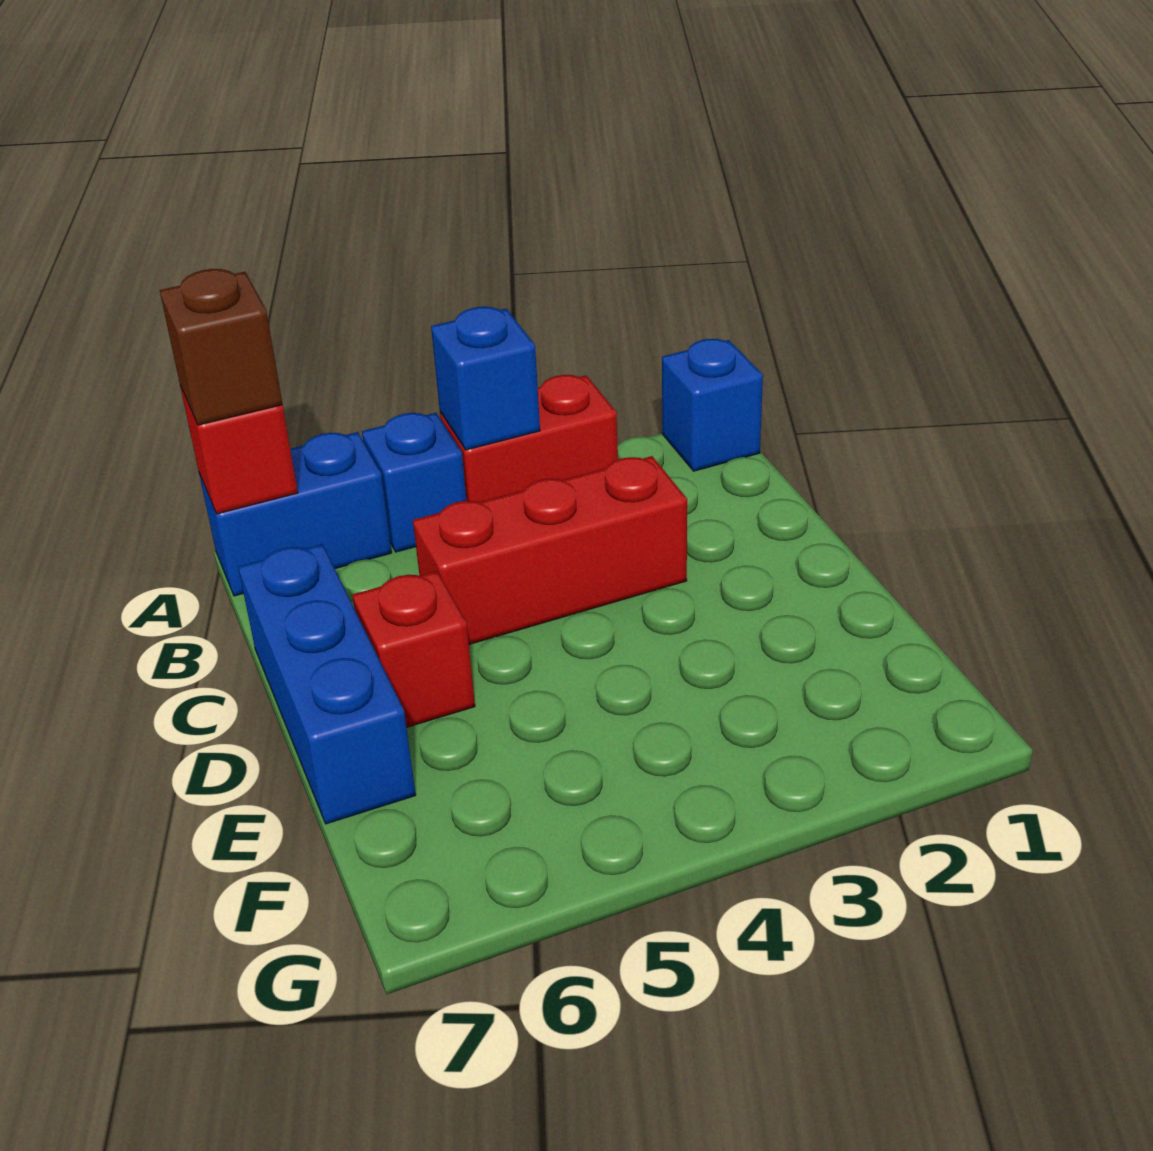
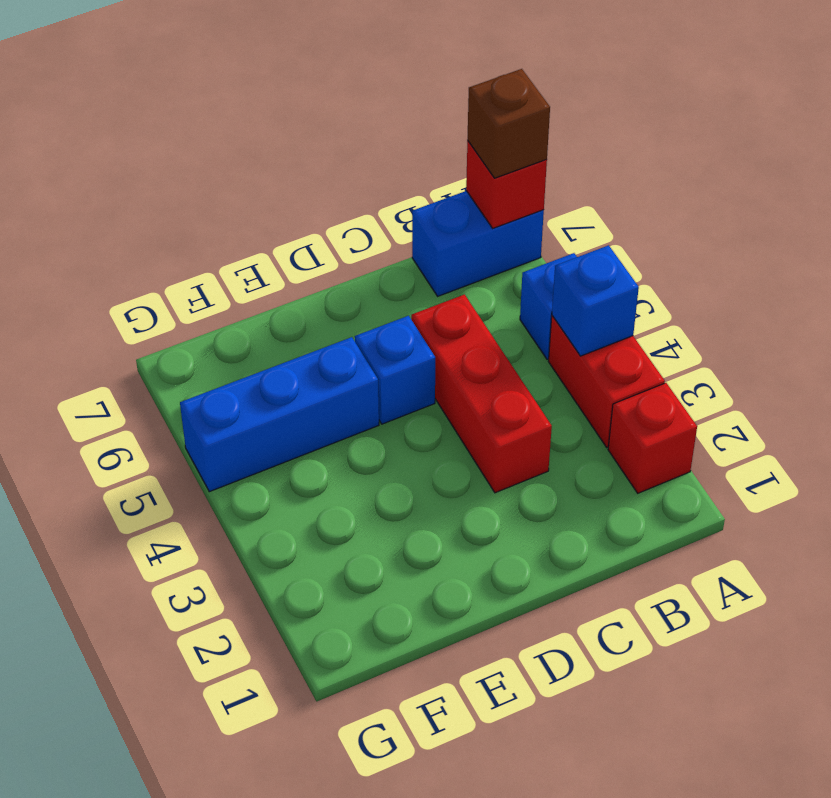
blue brick A1 level 1 -> blue brick D5 level 1
blue brick A6:A7 level 1 -> blue brick A7:B7 level 1
blue brick C7:E7 level 1 -> blue brick E5:G5 level 1
red brick D6 level 1 -> red brick A2 level 1

